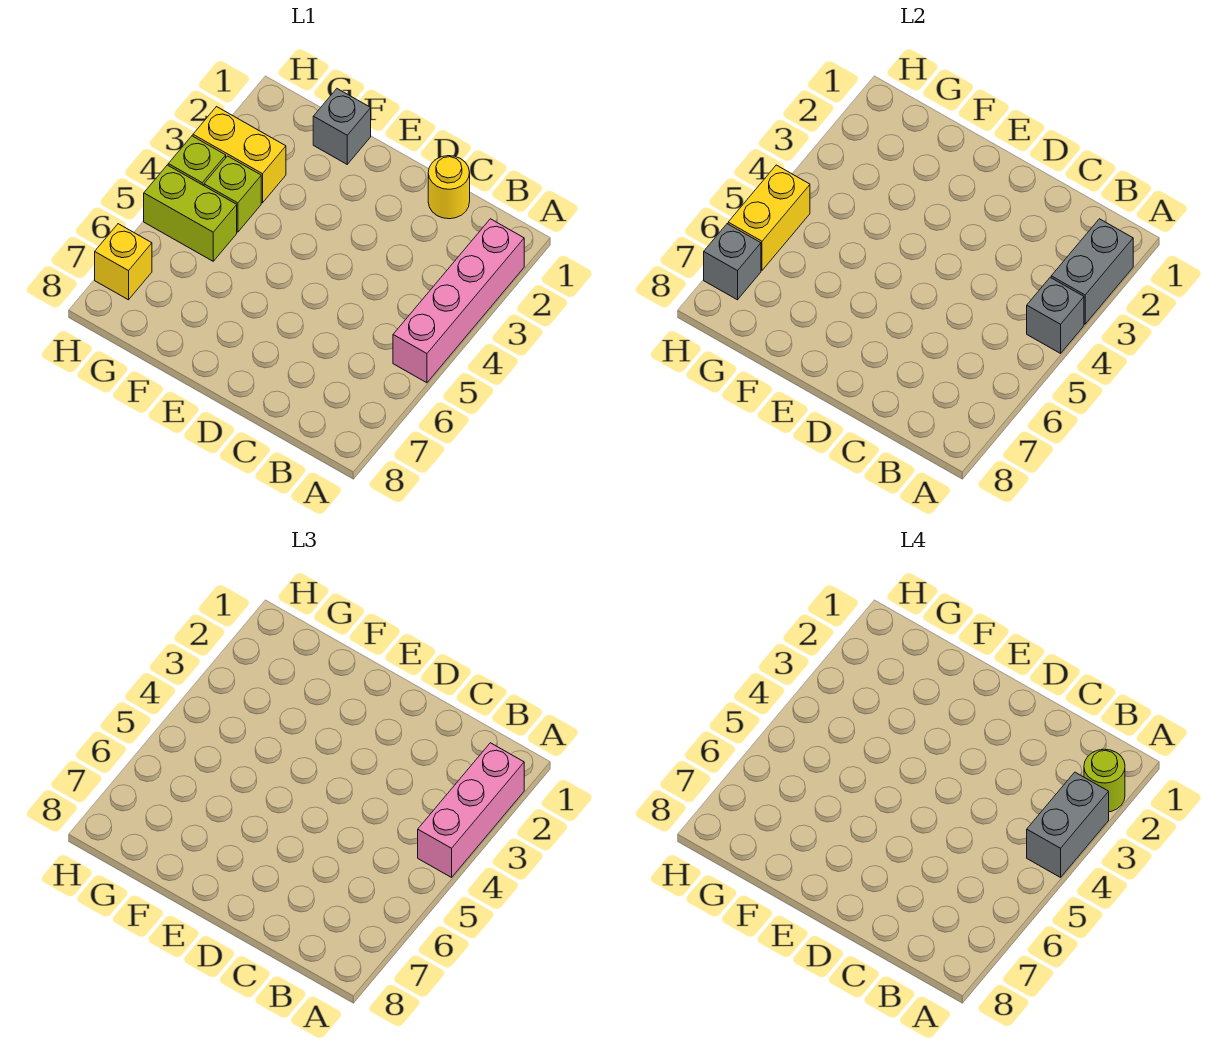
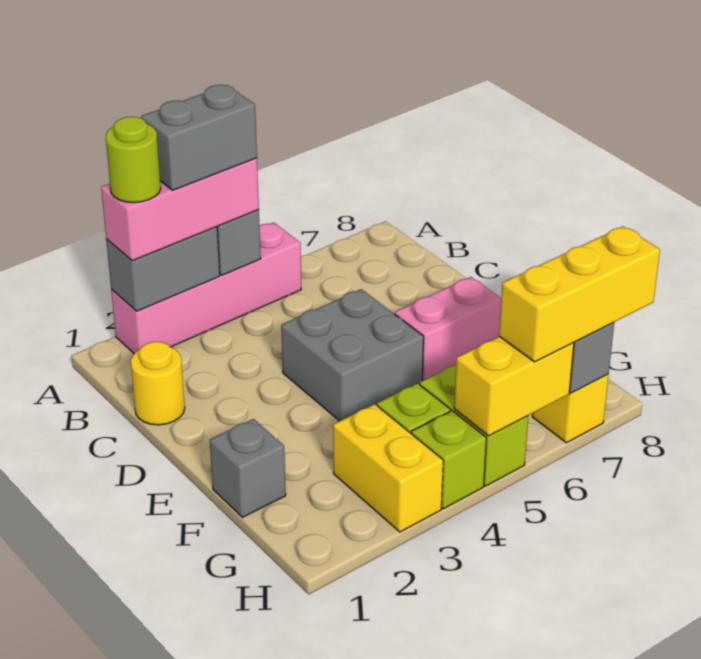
none -> grey brick D4:E5 level 1
none -> pink brick E6:E7 level 1
none -> yellow brick H6:H8 level 3

